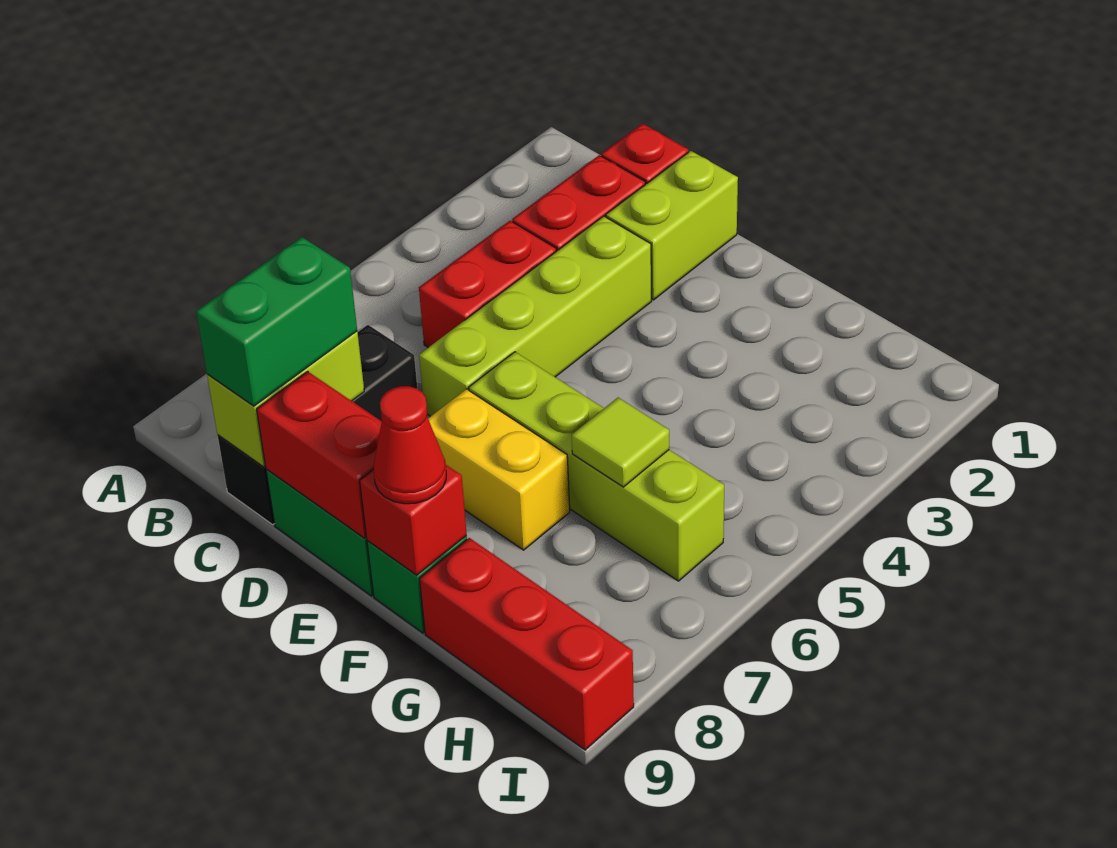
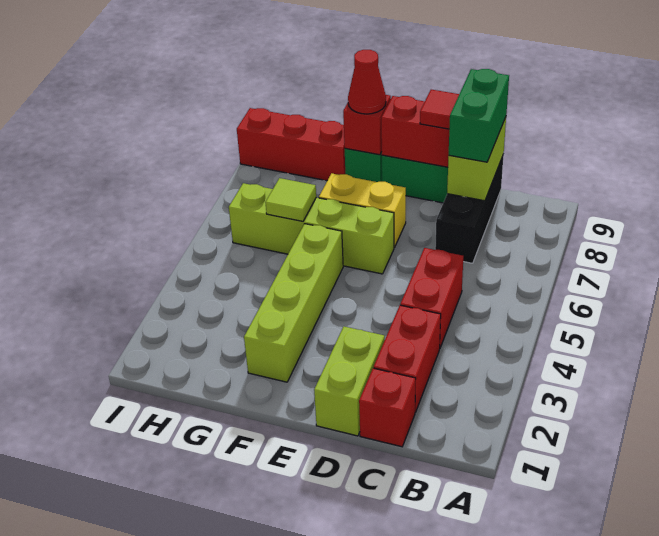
lime brick D3:D6 level 1 -> lime brick F2:F5 level 1
none -> red tile D9 level 3

